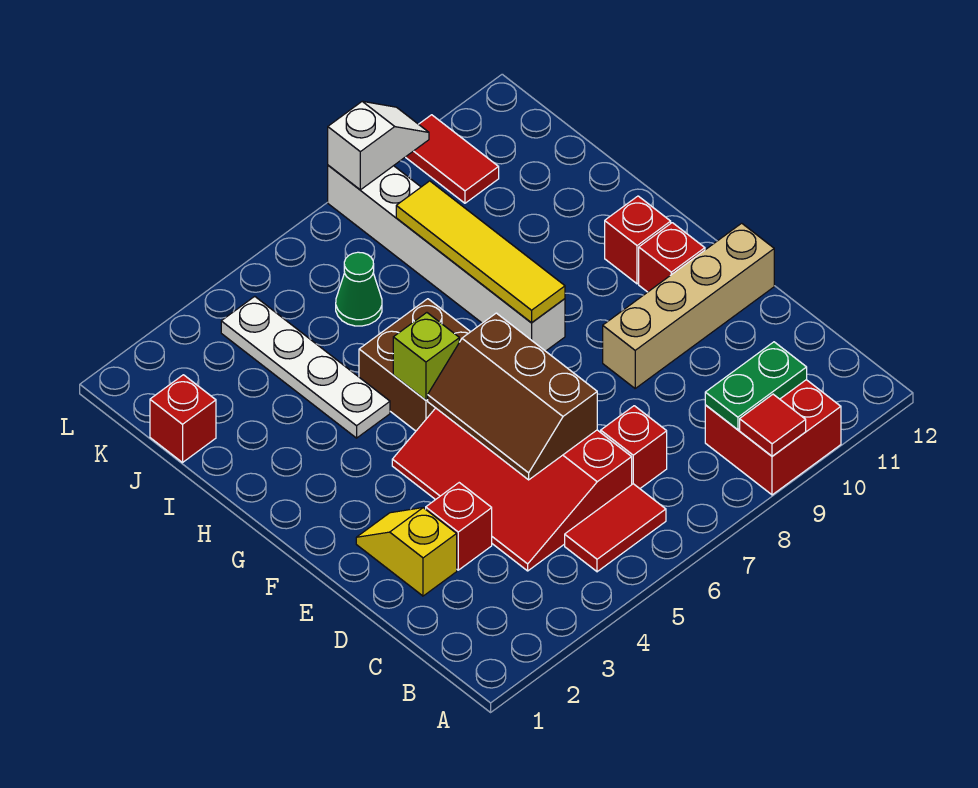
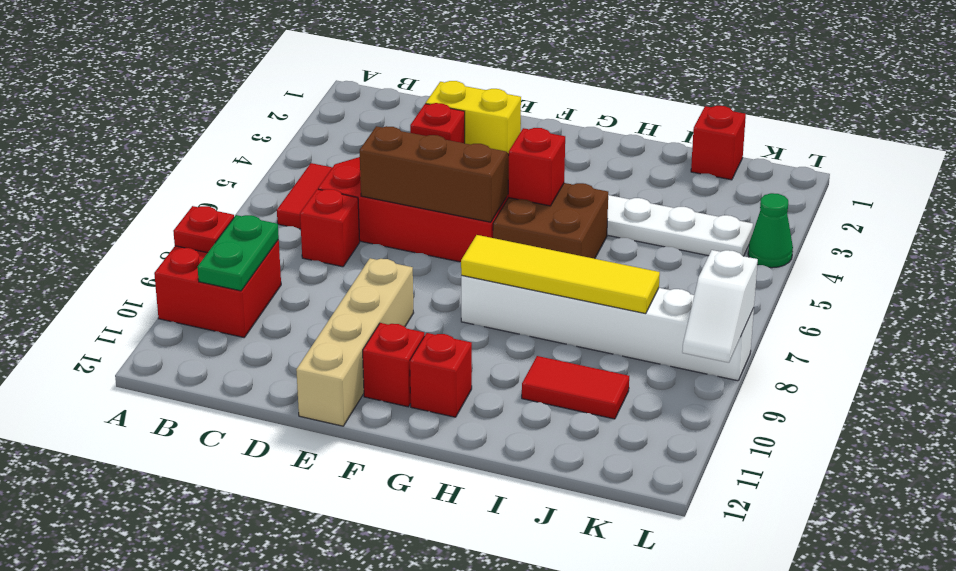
red tile A9 level 2 -> red plate A9 level 2
yellow slope D2:E2 level 1 top D -> yellow brick D2:E2 level 1
lime brick G5 level 2 -> red brick G5 level 2
green cone J6 level 1 -> green cone L4 level 1
red tile K10:L10 level 1 -> red tile I10:J10 level 1

